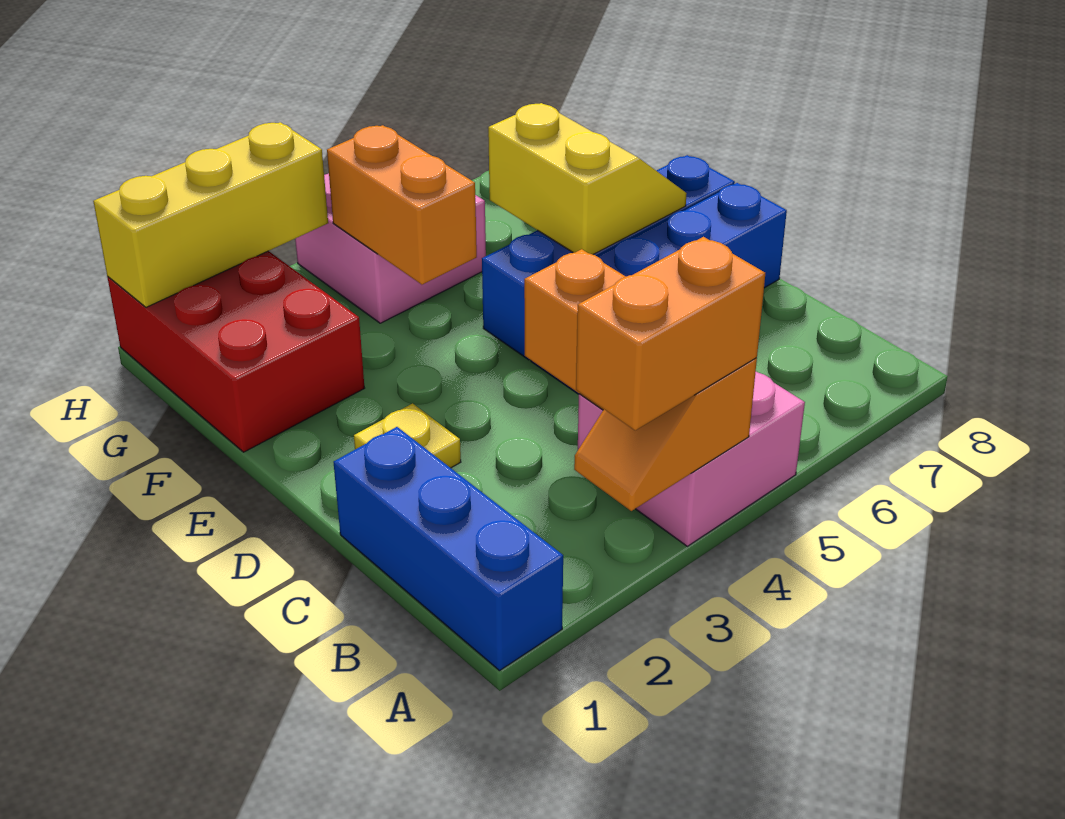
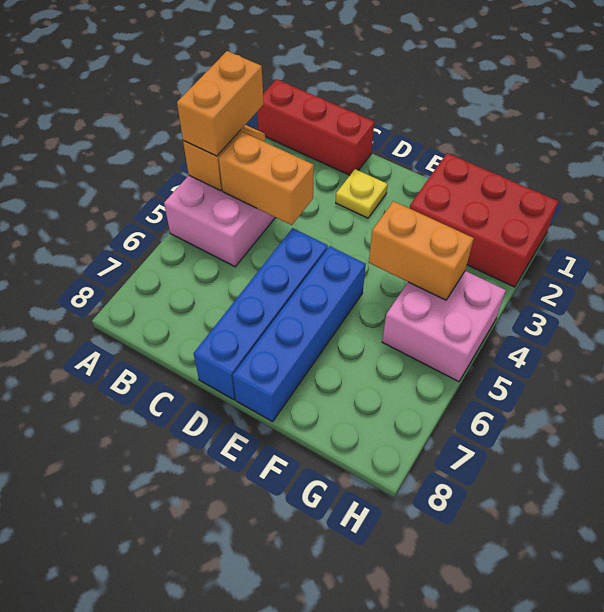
blue brick A1:C1 level 1 -> red brick A1:C1 level 1
yellow slope E6:F7 level 2 top 6 -> none
yellow brick H1:H3 level 2 -> none

